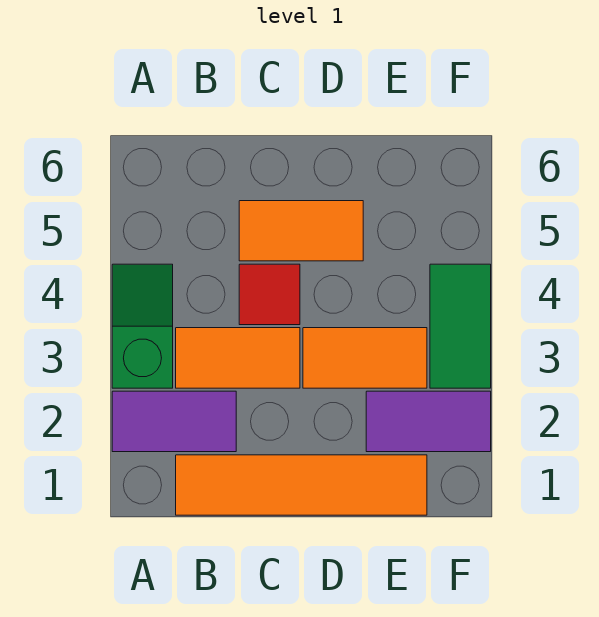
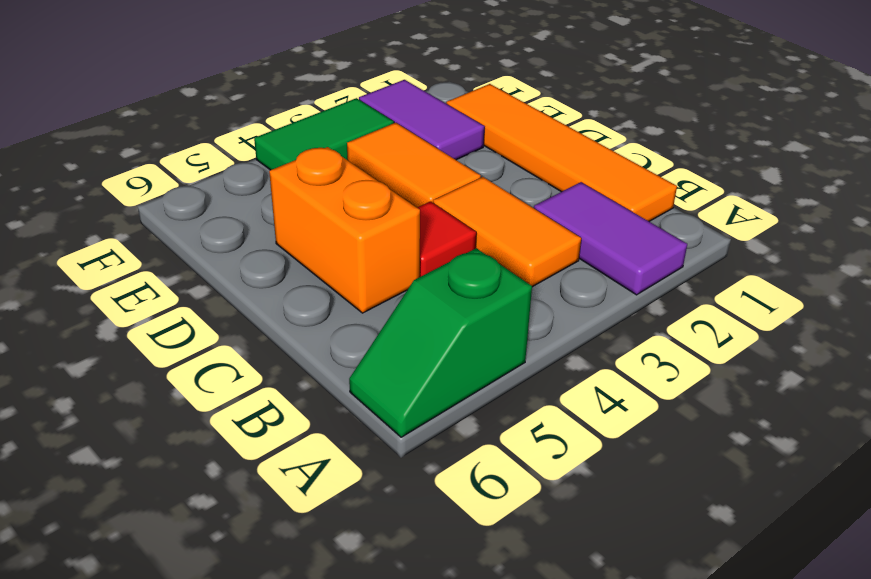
green slope A3:A4 level 1 top 3 -> green slope A5:A6 level 1 top 5
orange tile C5:D5 level 1 -> orange brick C5:D5 level 1

